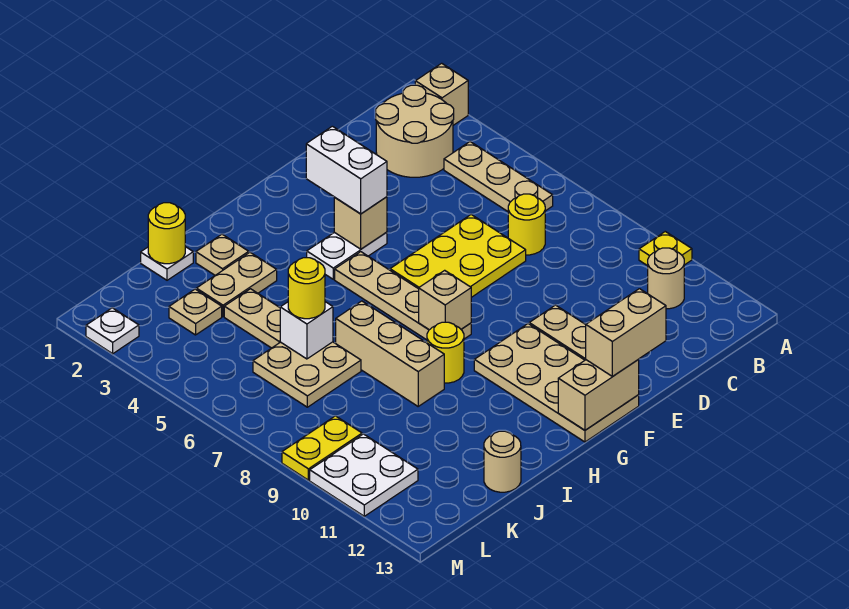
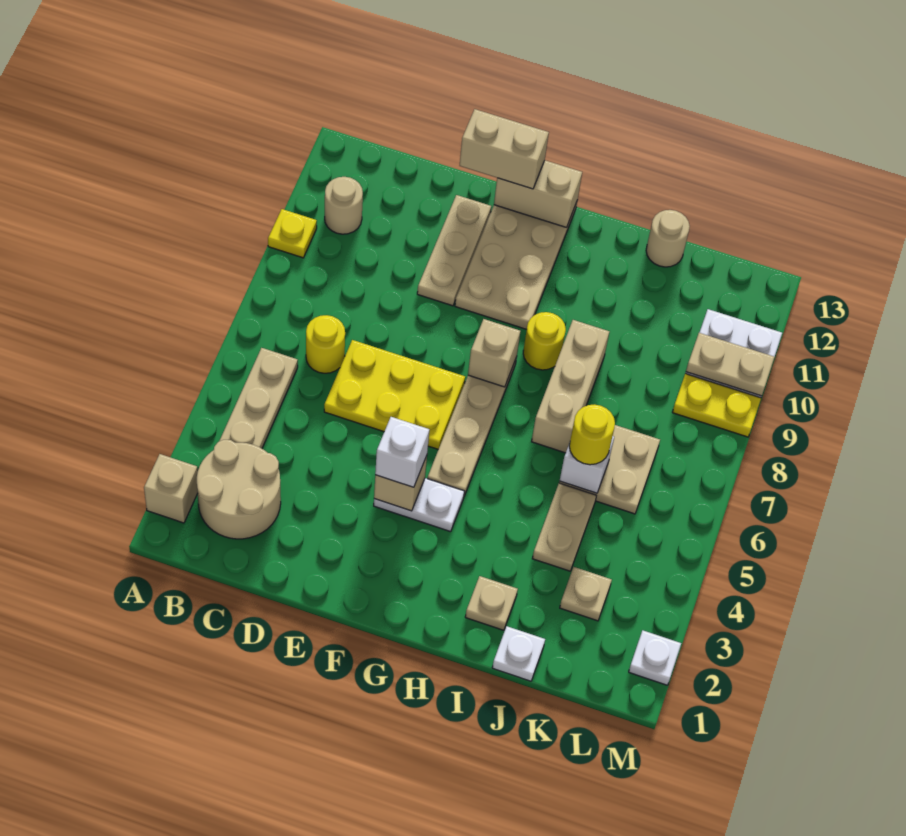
white brick F3:F4 level 3 -> white brick F4 level 3
tan plate I3:J3 level 1 -> tan plate L10:M10 level 2
yellow round brick J1 level 2 -> none

